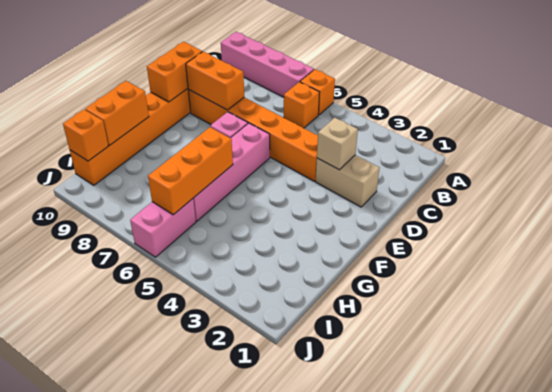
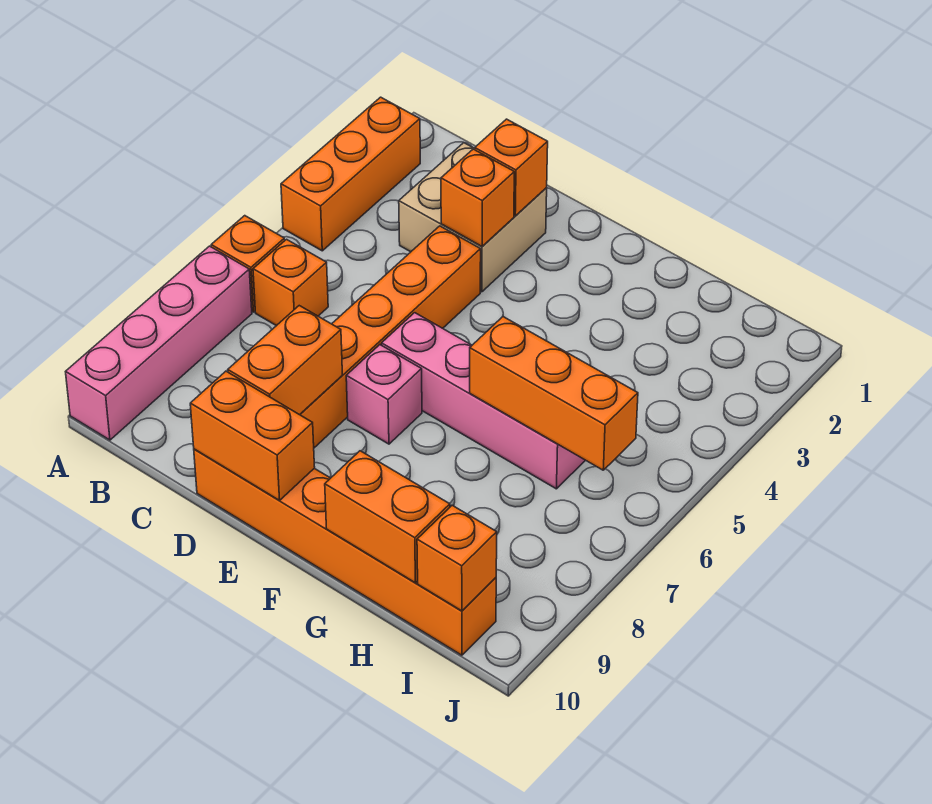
none -> orange brick A2:A4 level 1
tan brick D2:D3 level 1 -> tan brick C2:D3 level 1
none -> orange brick D2 level 2
tan brick D3 level 2 -> orange brick D3 level 2
pink brick I6:J6 level 1 -> none

